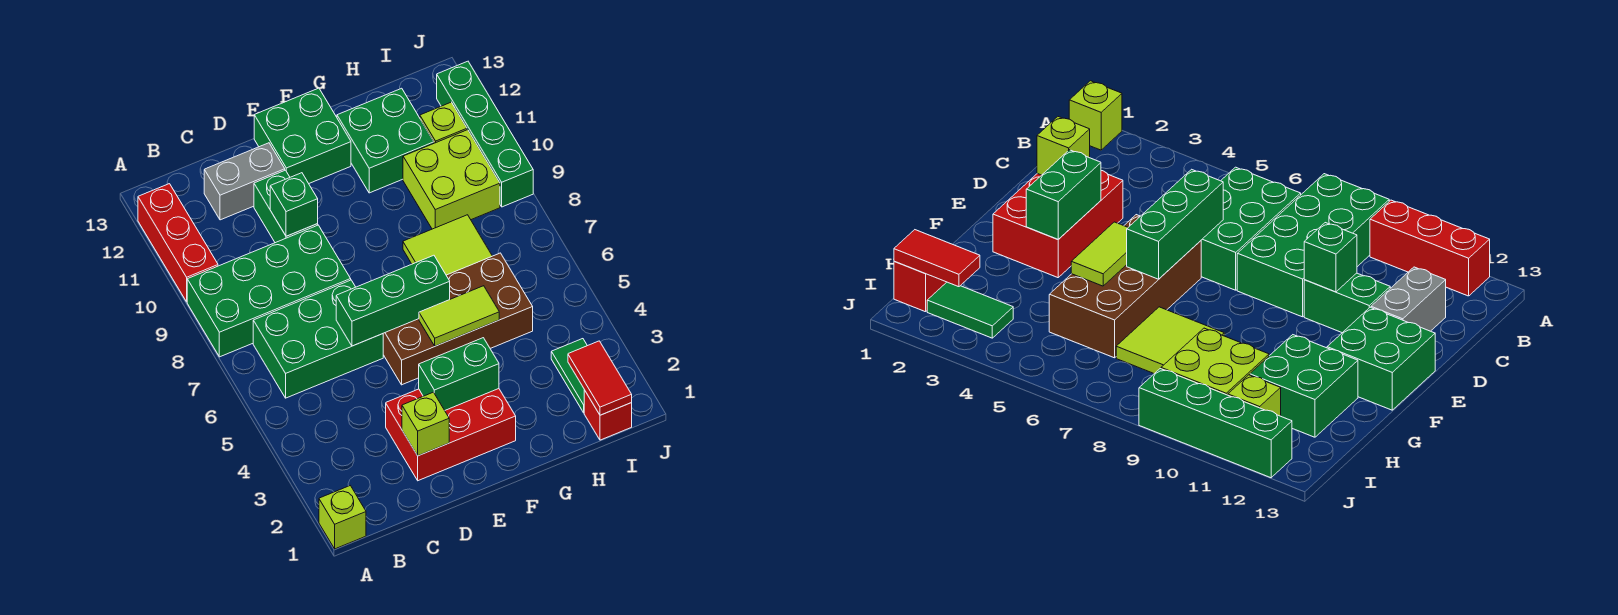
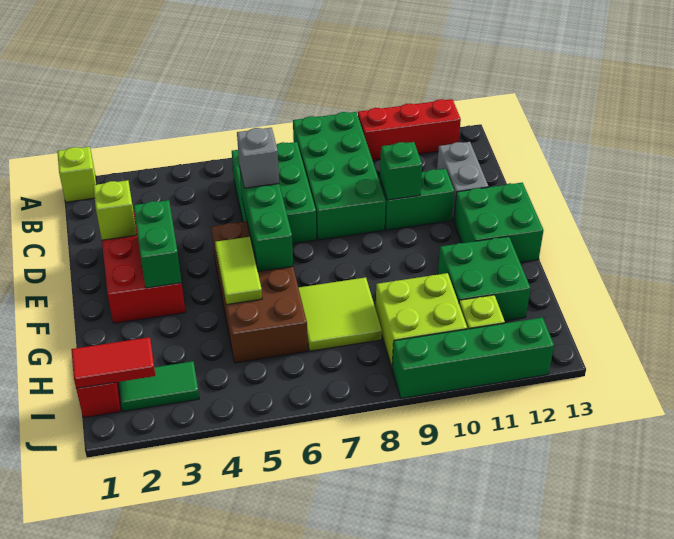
none -> grey brick D6 level 3

